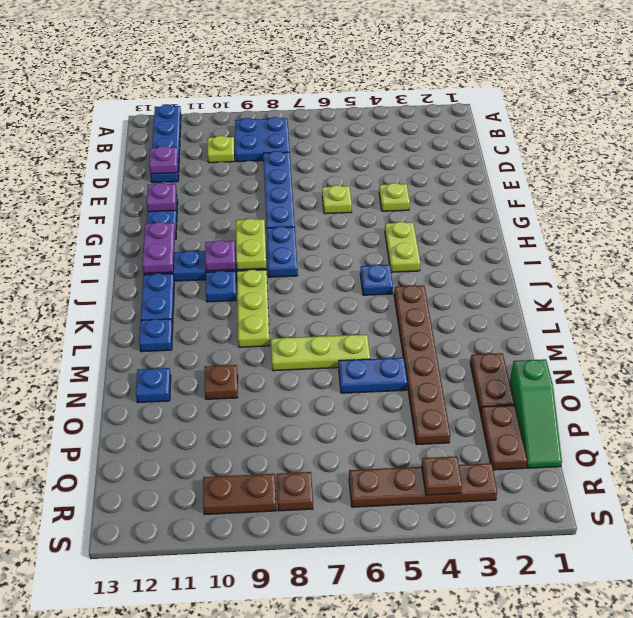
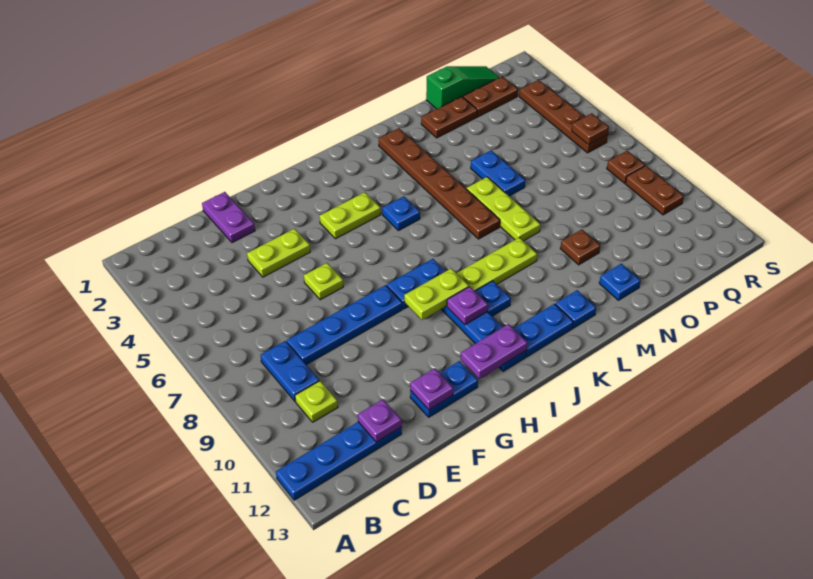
blue plate B8:C9 level 1 -> blue plate C8:C9 level 1
none -> purple plate E1:E2 level 1
lime plate F4 level 1 -> lime plate E4:F4 level 1
brown plate K4:P4 level 1 -> brown plate L2:L7 level 1
brown plate R4 level 2 -> brown plate R6 level 2

